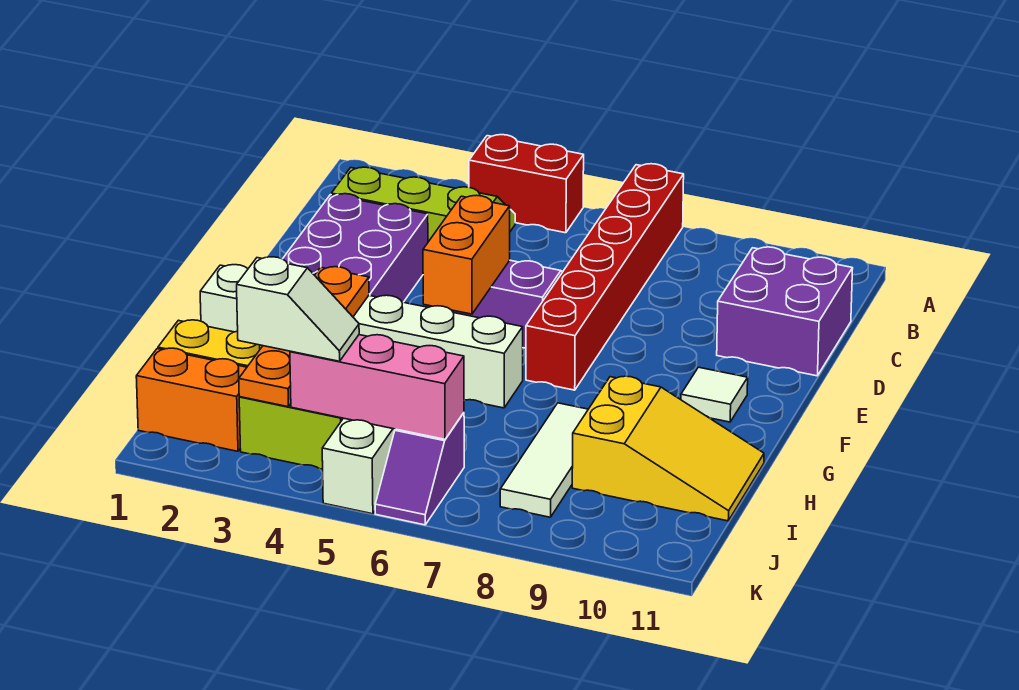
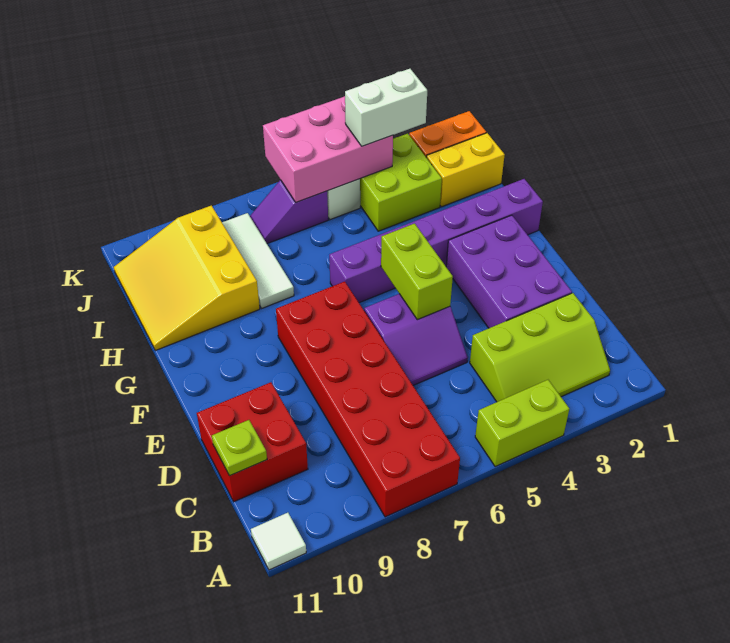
red brick A4:A5 level 1 -> lime brick A4:A5 level 1
red brick A7:F7 level 1 -> red brick A7:F8 level 1
purple brick C10:D11 level 1 -> red brick C10:D11 level 1
none -> lime plate C11 level 2
orange brick E5:F5 level 2 -> lime brick E5:F5 level 2
white tile F10 level 1 -> white tile A11 level 1
white brick G1:G6 level 1 -> purple brick G1:G6 level 1
orange plate G3:J3 level 2 -> none
yellow slope H9:I11 level 1 top 9 -> yellow slope H9:J11 level 1 top 9
white slope J3:J4 level 3 top 3 -> white brick J3:J4 level 3
pink brick J4:J6 level 2 -> pink brick J4:K6 level 2
purple slope J6:K6 level 1 top J -> purple slope J6:J7 level 1 top 6

